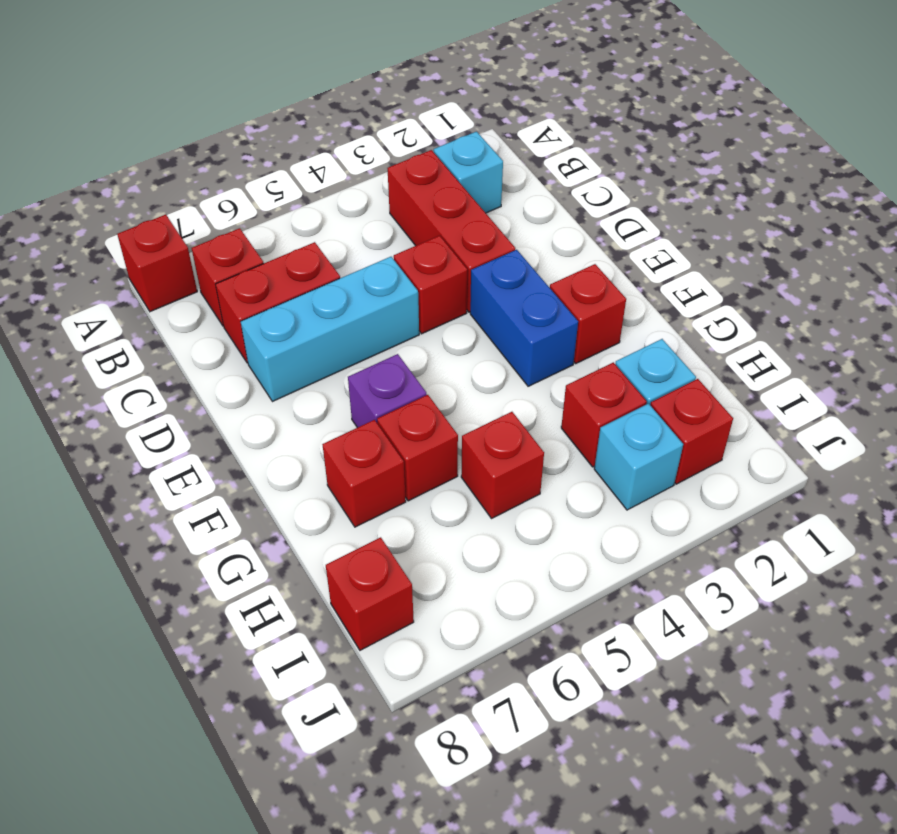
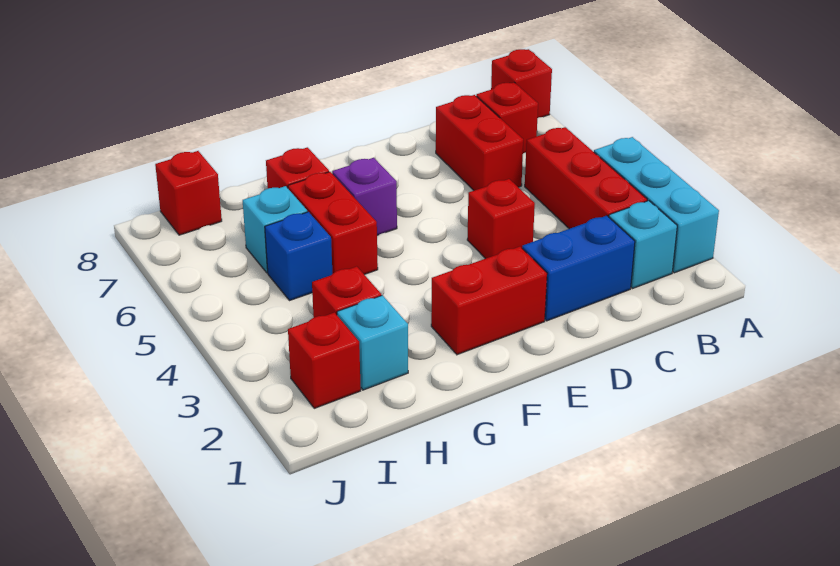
red brick B3:D3 level 1 -> red brick B3:B5 level 1
cyan brick D5:D7 level 1 -> cyan brick A2:A4 level 1
blue brick E3:F3 level 1 -> blue brick C2:D2 level 1
red brick F2 level 1 -> red brick E2:F2 level 1
red brick G6 level 1 -> red brick G5:G6 level 1
red brick H5 level 1 -> blue brick H5 level 1
cyan brick I3 level 1 -> cyan brick H6 level 1

